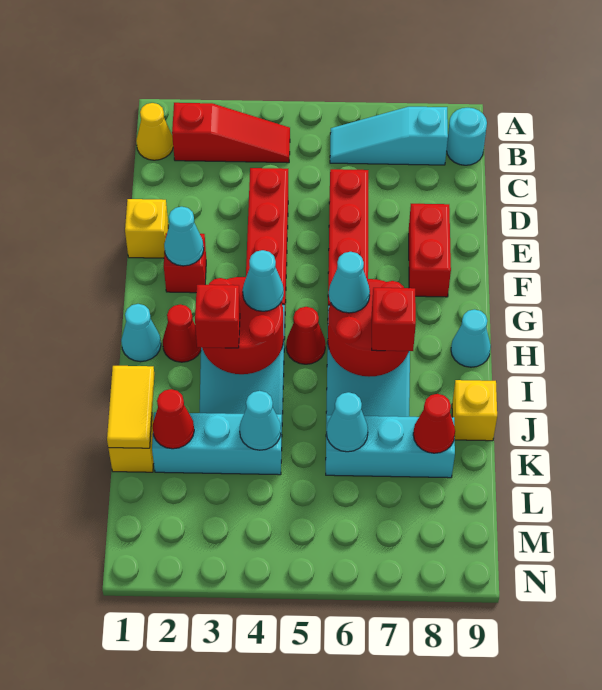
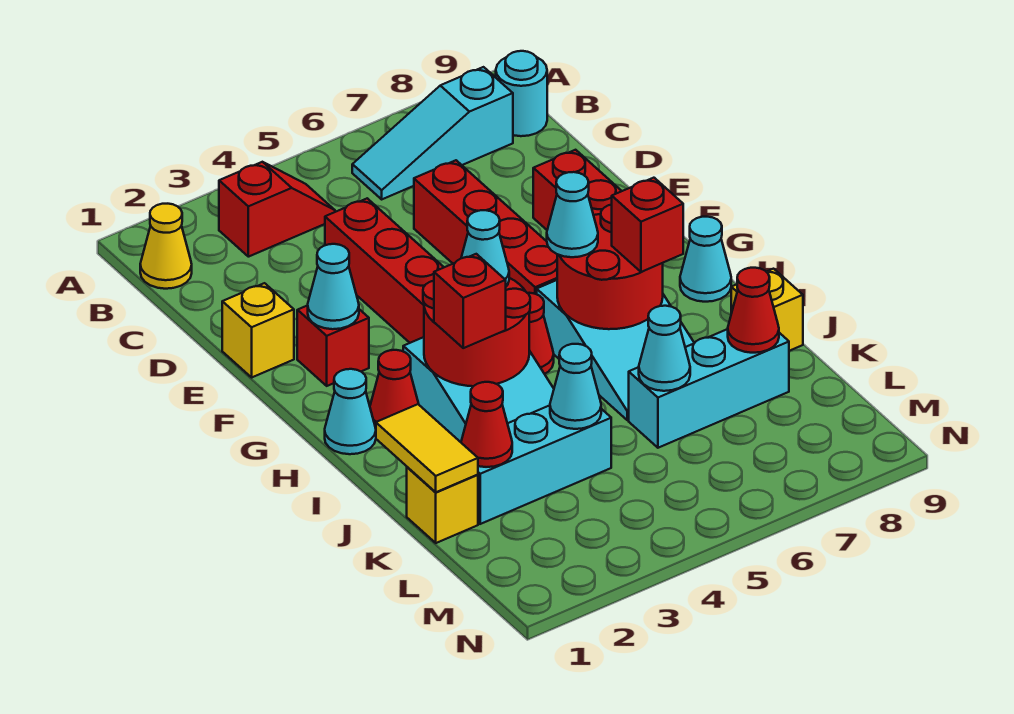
red slope B2:B4 level 1 top 2 -> red slope B3:B4 level 1 top 3

